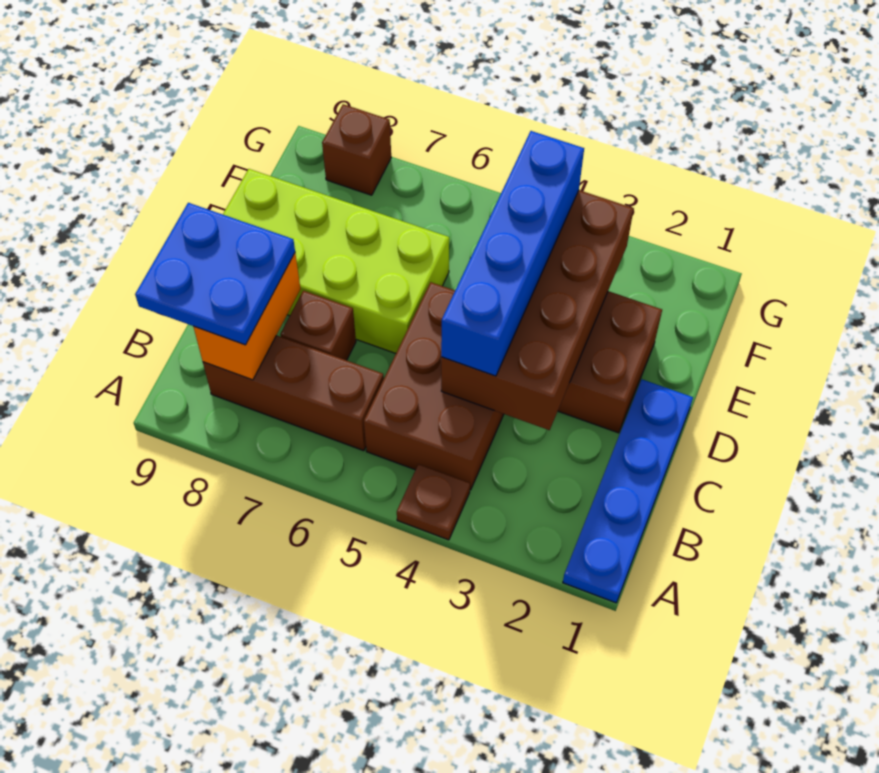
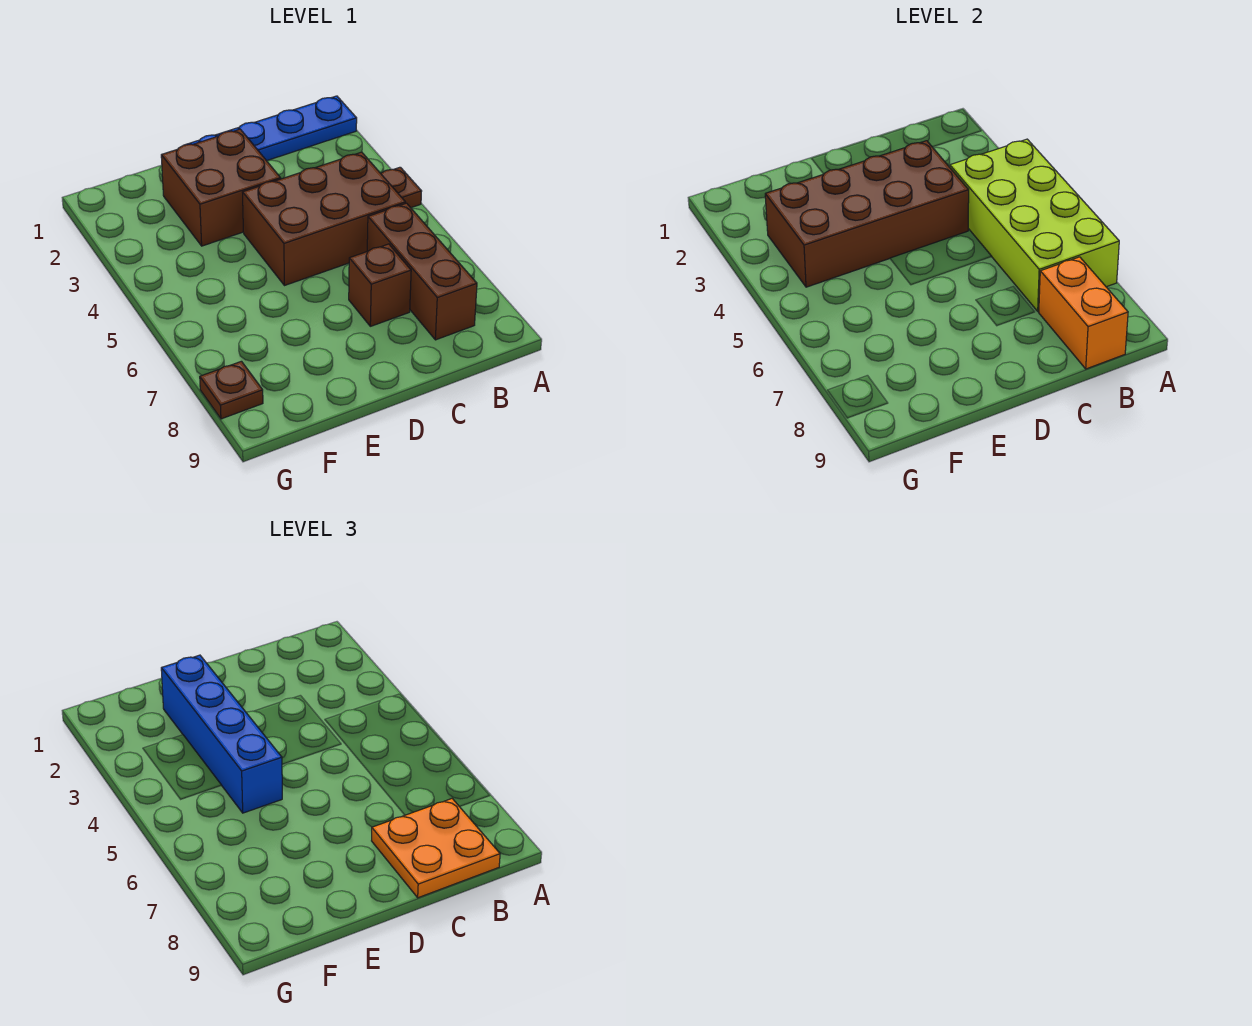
orange brick B8:C8 level 2 -> orange brick B8:B9 level 2
blue plate B8:C9 level 3 -> orange plate B8:C9 level 3
blue brick C4:F4 level 3 -> blue brick E2:E5 level 3
lime brick D6:E9 level 1 -> lime brick A4:B7 level 2
brown brick G8 level 1 -> brown plate G8 level 1

